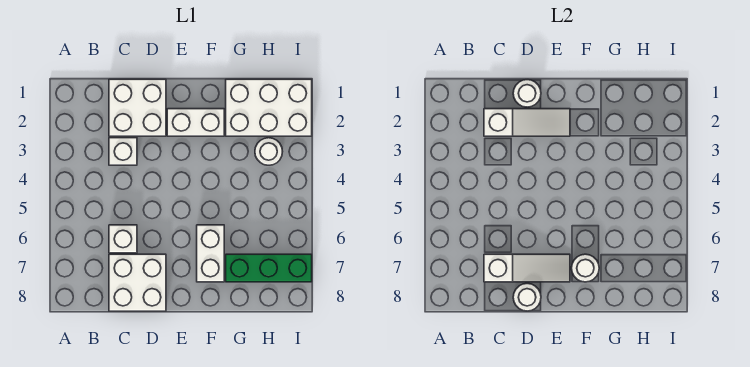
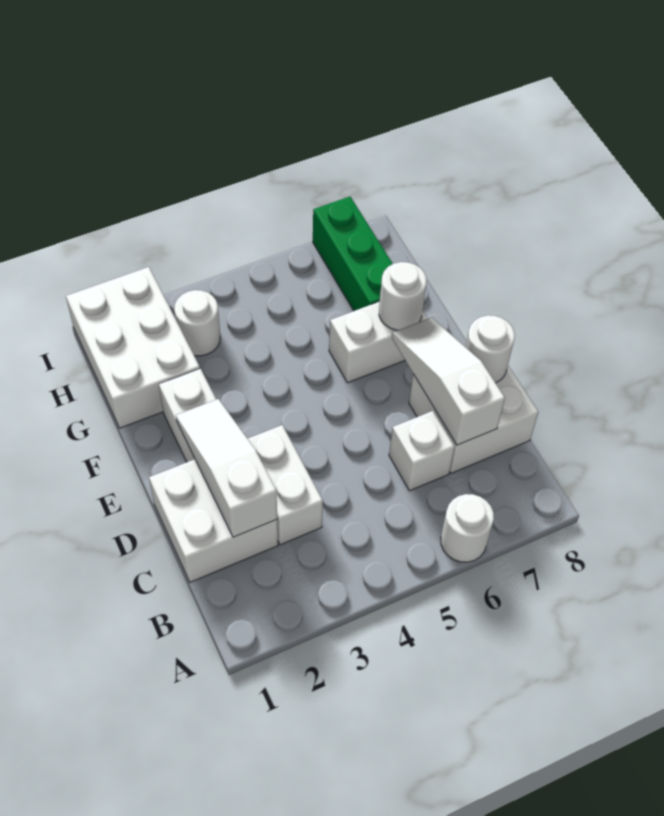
white brick C3 level 1 -> white brick C3:D3 level 1
white round brick D1 level 2 -> white round brick A6 level 1

